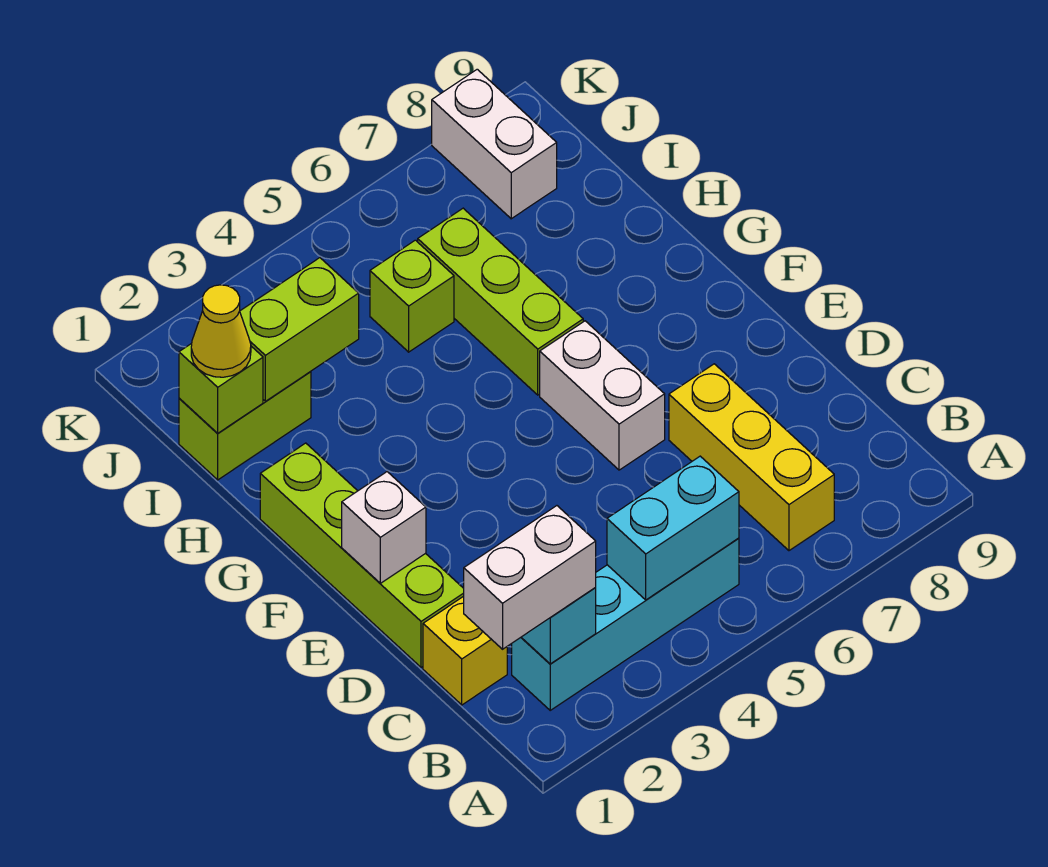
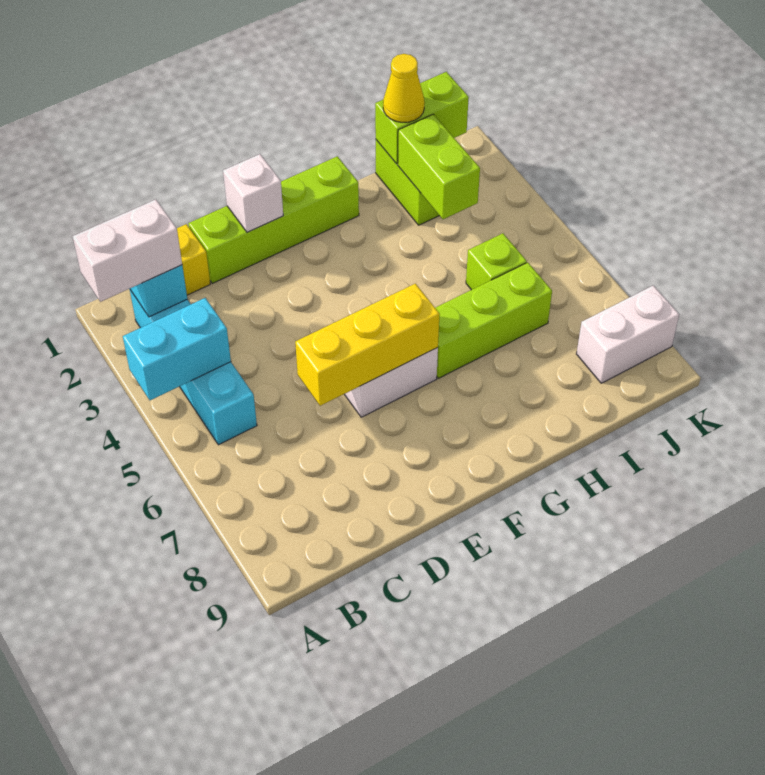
white brick B1:B2 level 3 -> white brick A2:B2 level 3
cyan brick B4:B5 level 2 -> cyan brick A4:B4 level 2
yellow brick B7:D7 level 1 -> yellow brick D6:F6 level 2
lime brick I1 level 2 -> lime brick I1:J1 level 2

